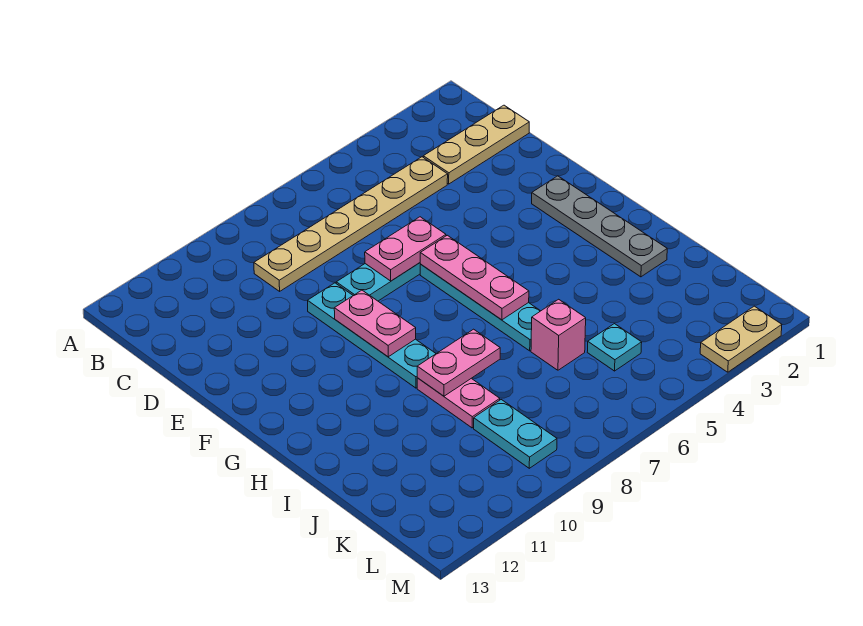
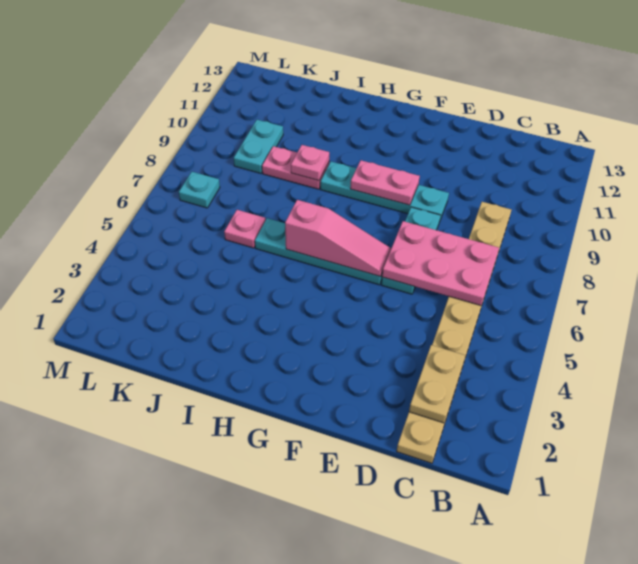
pink plate E6:E7 level 2 -> pink plate C6:E7 level 2
grey plate F2:I2 level 1 -> none
pink plate F6:H6 level 2 -> pink slope F6:H6 level 2 top H
pink plate I8:I9 level 2 -> pink plate I9 level 2
pink brick J6 level 1 -> pink plate J6 level 1
cyan plate K5 level 1 -> cyan plate L7 level 1
cyan plate K9:L9 level 1 -> cyan plate K9:K10 level 1
tan plate M2:M3 level 1 -> tan plate C2:C3 level 2

